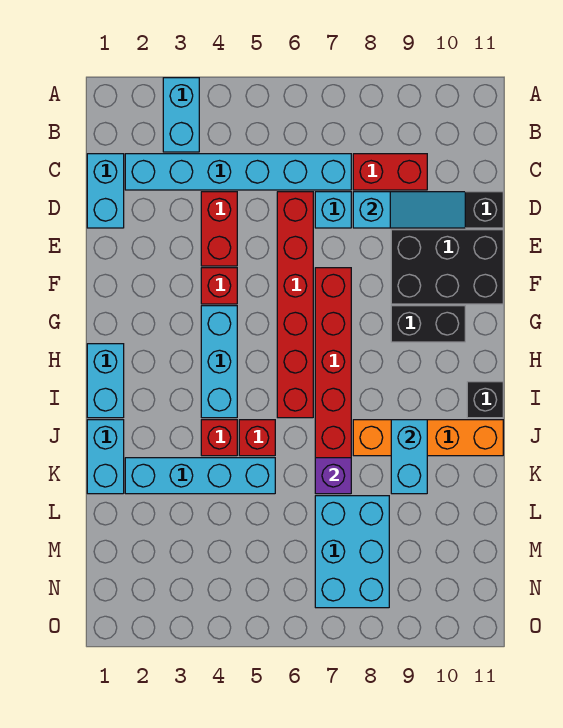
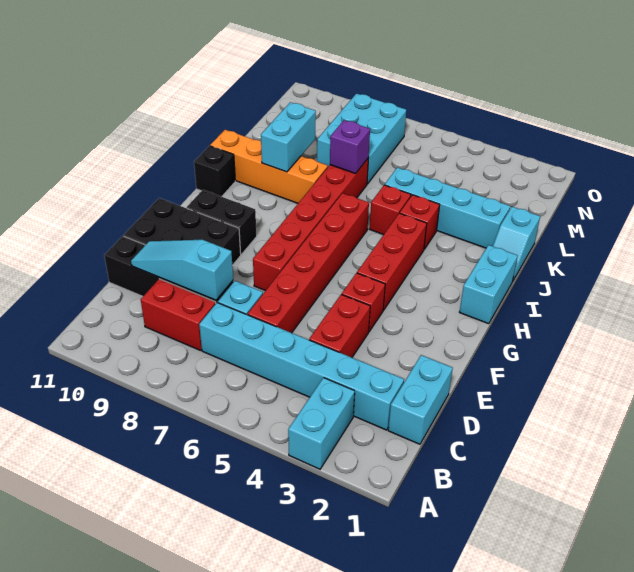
cyan brick G4:I4 level 1 -> red brick G4:I4 level 1
cyan brick J1:K1 level 1 -> cyan slope J1:K1 level 1 top K

